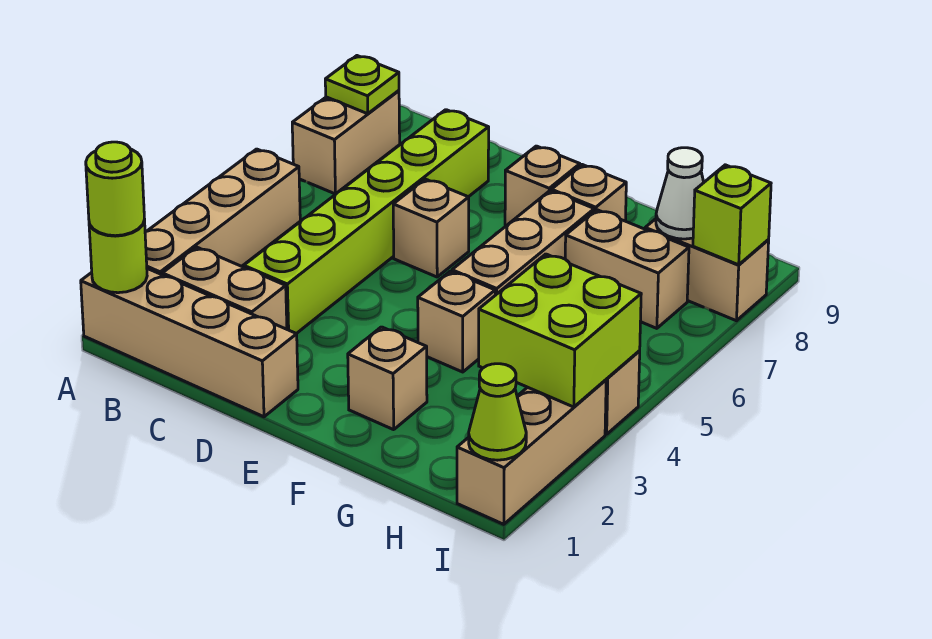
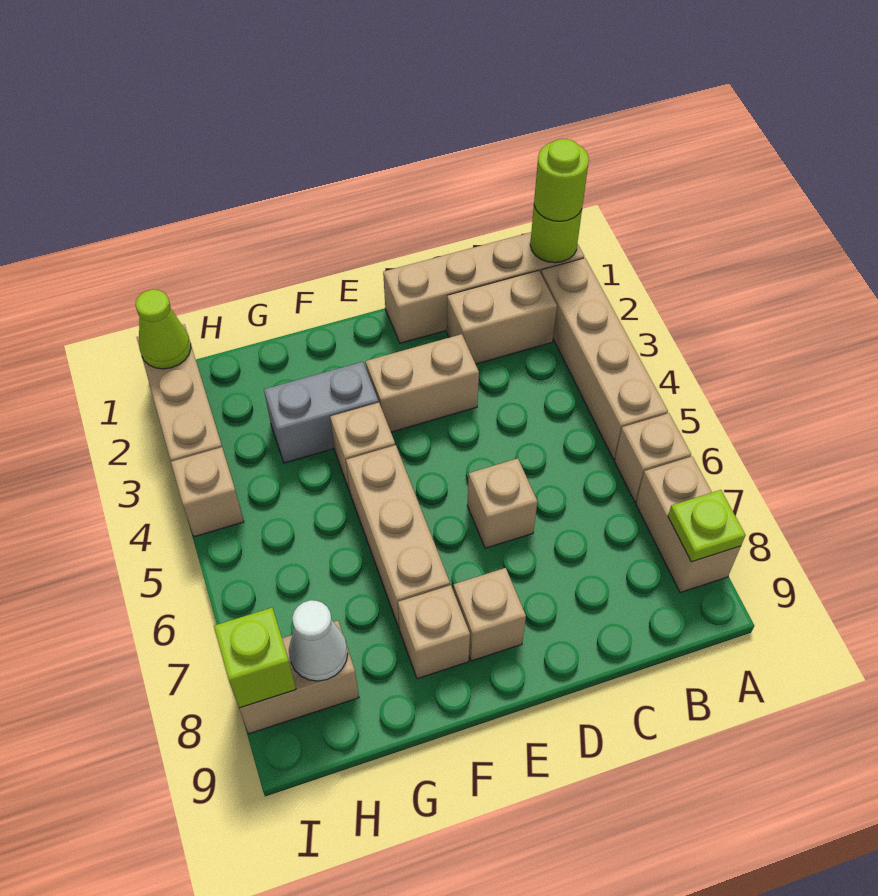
lime brick C3:C8 level 1 -> none
tan brick F2 level 1 -> tan brick A6 level 1
none -> grey brick F3:G3 level 1
tan brick G7:H7 level 1 -> tan brick D3:E3 level 1
lime brick H3:I4 level 2 -> none

